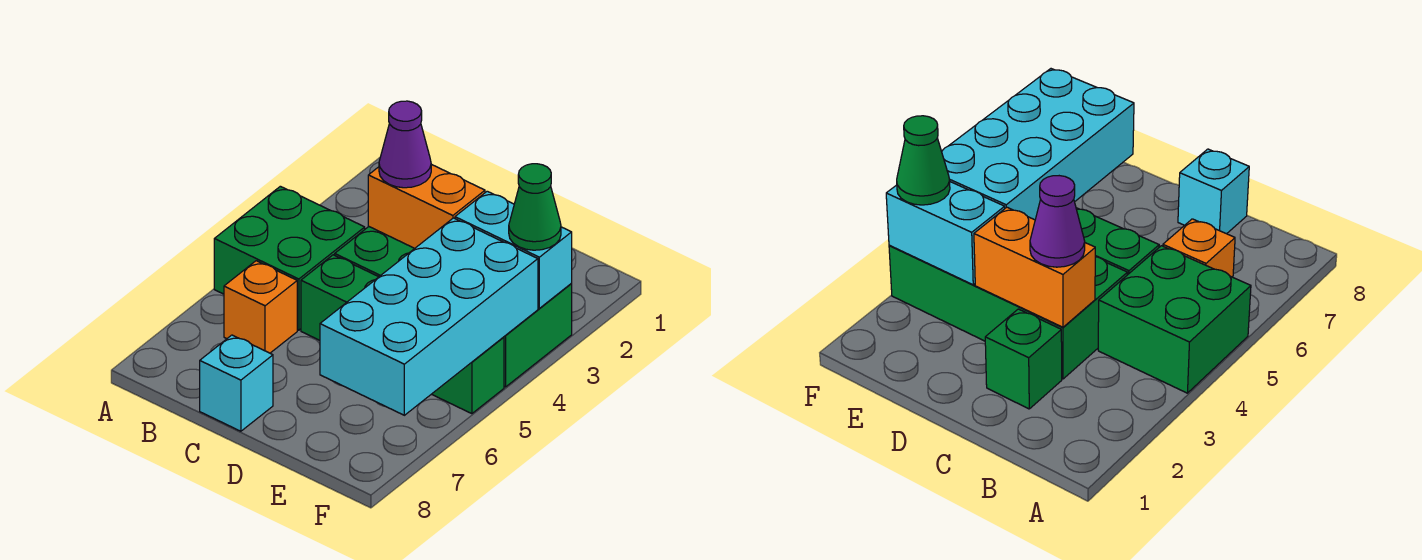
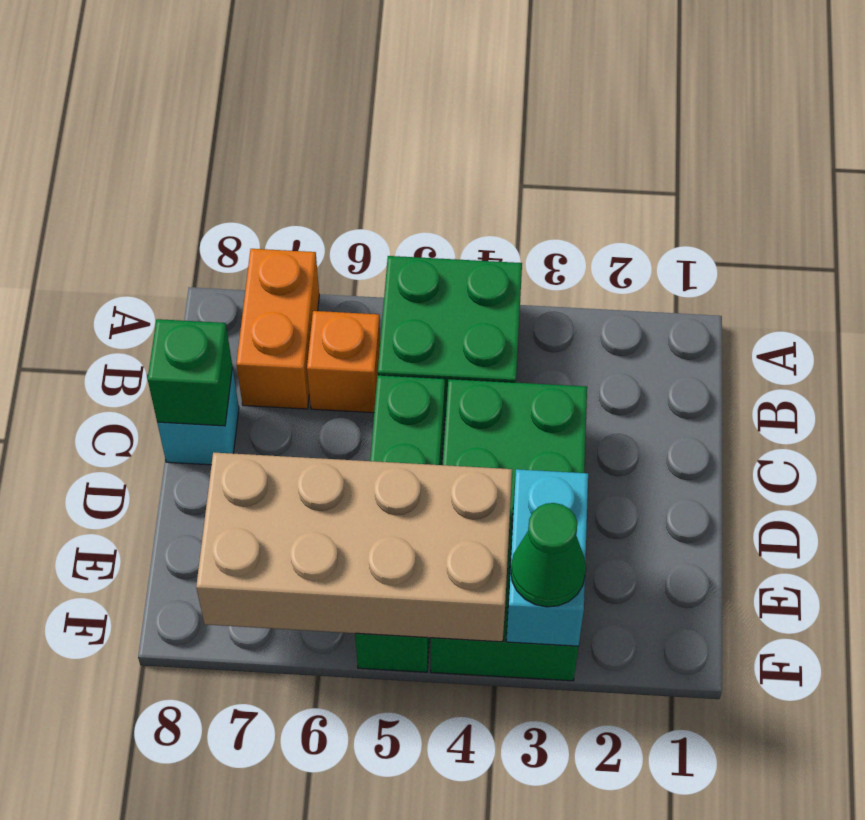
green brick C2 level 1 -> green brick C8 level 2
orange brick C3:D3 level 2 -> orange brick A7:B7 level 1
purple cone C3 level 3 -> none
cyan brick E4:F7 level 2 -> tan brick E4:F7 level 2

